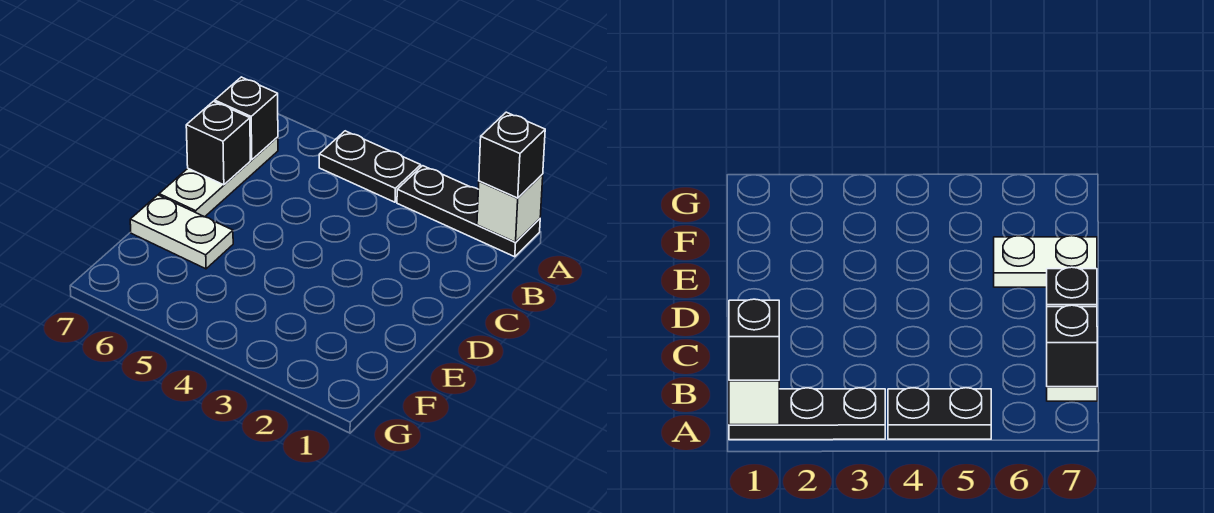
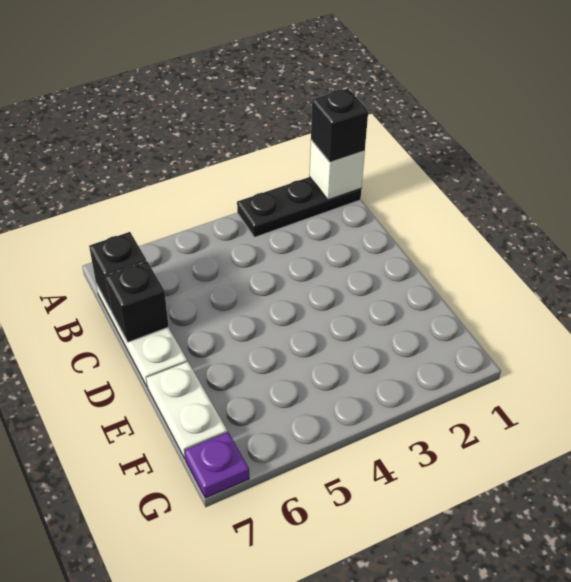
black plate A4:A5 level 1 -> none
white plate E6:E7 level 1 -> white plate E7:F7 level 1
none -> purple plate G7 level 1

